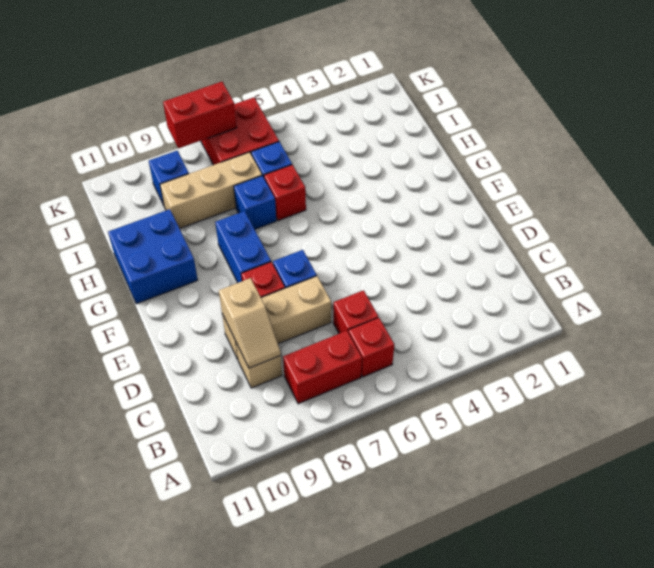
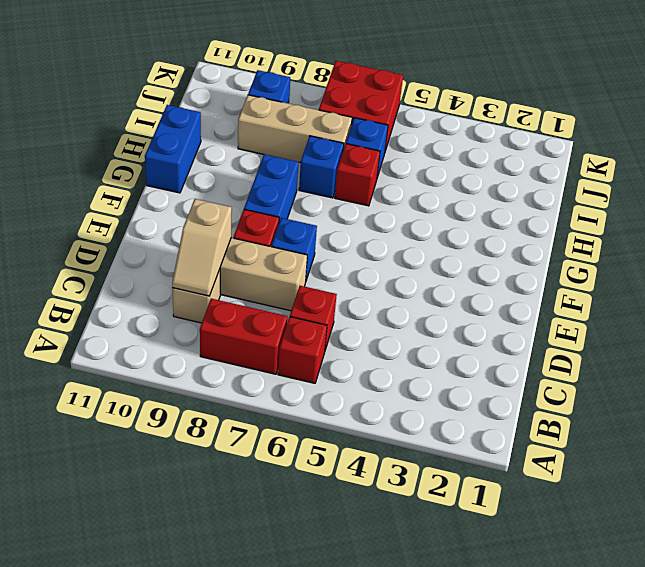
blue brick G10:H11 level 1 -> blue brick G11:H11 level 1
red brick K7:K8 level 2 -> none

